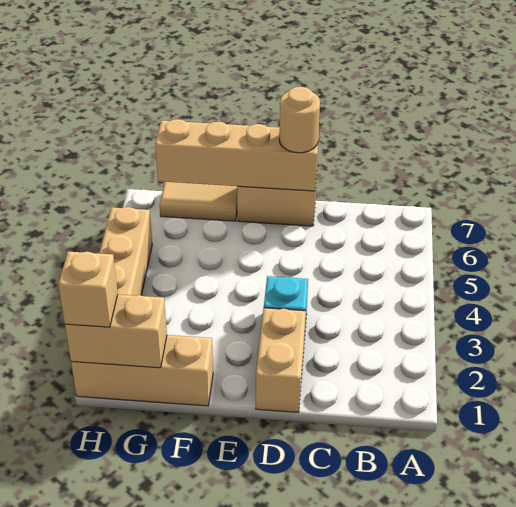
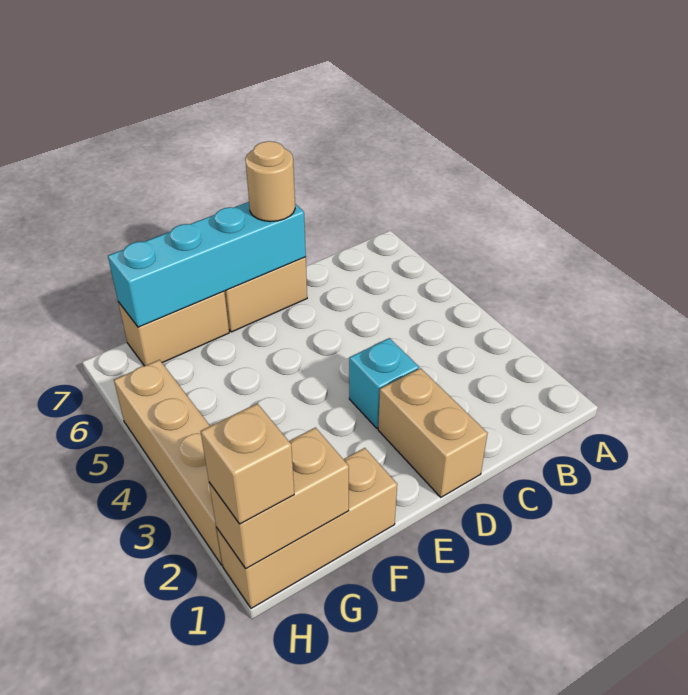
tan brick D7:G7 level 2 -> cyan brick D7:G7 level 2
tan tile F7:G7 level 1 -> tan brick F7:G7 level 1

